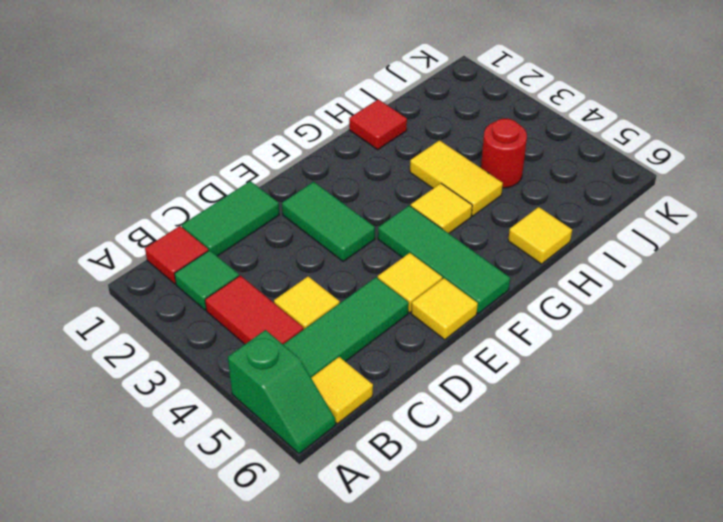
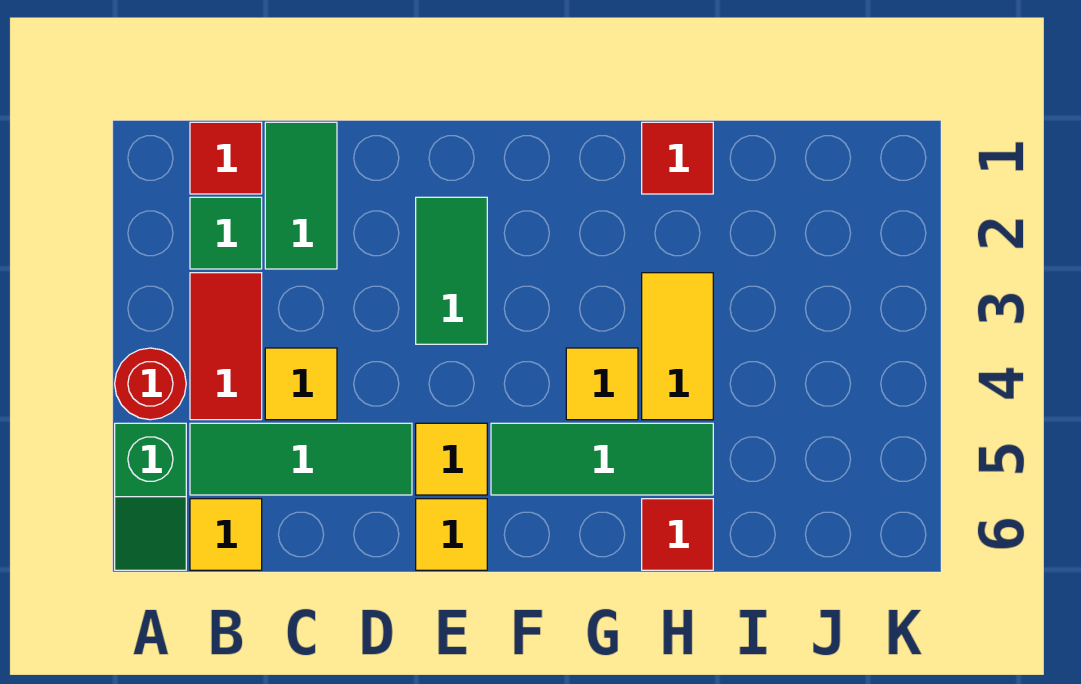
green tile C1:D1 level 1 -> green tile C1:C2 level 1
green tile F4:F6 level 1 -> green tile F5:H5 level 1
yellow tile H6 level 1 -> red tile H6 level 1
red round brick I4 level 1 -> red round brick A4 level 1

